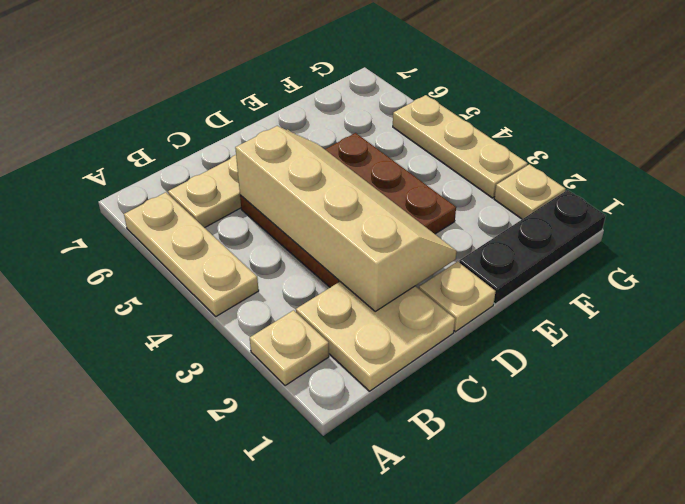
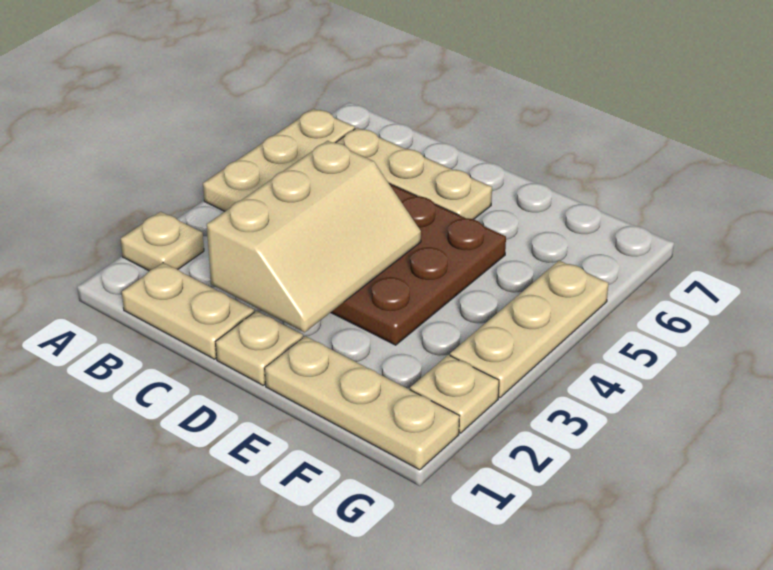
tan plate B1:C2 level 1 -> tan plate B1:C1 level 1
tan slope C2:D5 level 2 top C -> tan slope C2:D4 level 2 top C
black plate E1:G1 level 1 -> tan plate E1:G1 level 1

